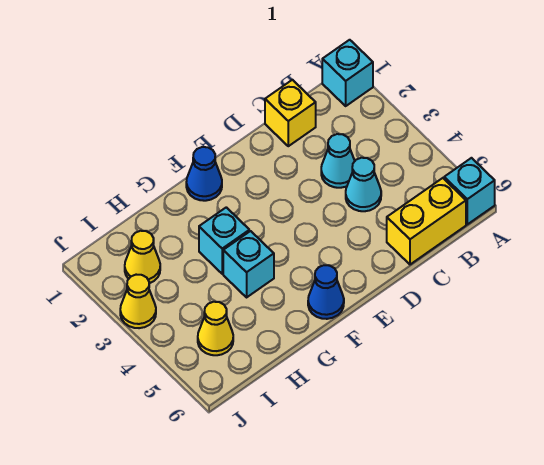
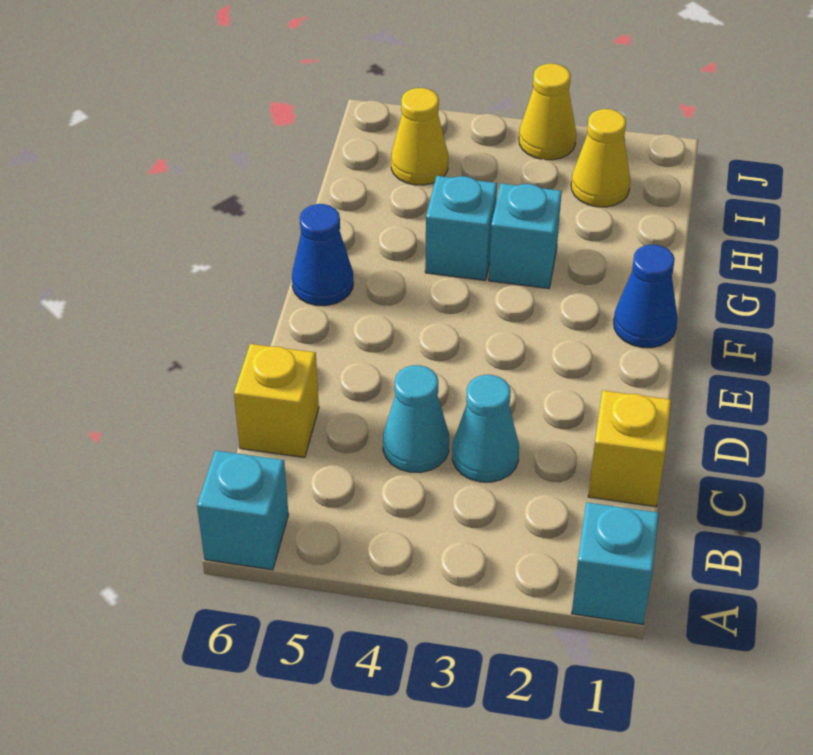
yellow brick B6:C6 level 1 -> yellow brick C6 level 1

